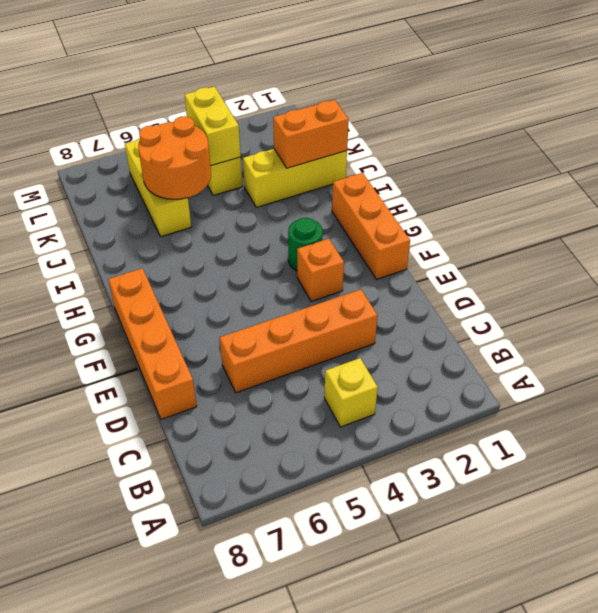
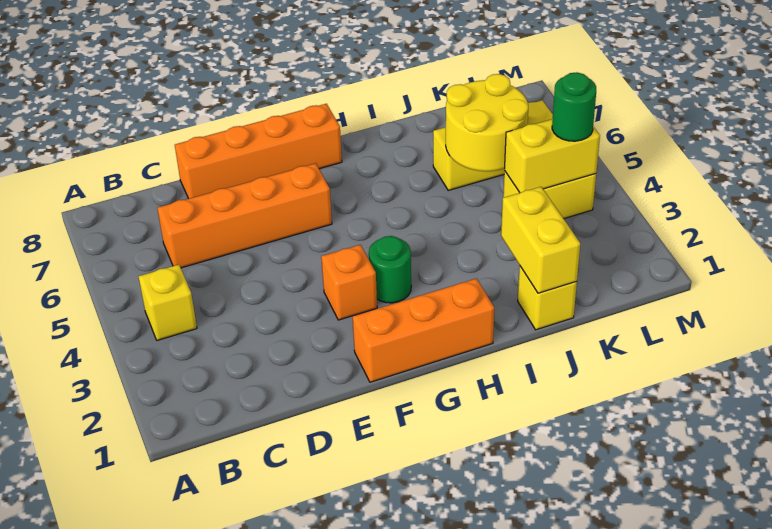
orange brick D3:D6 level 1 -> orange brick C6:F6 level 1
yellow brick J1:J3 level 1 -> yellow brick J1 level 1
orange brick J1:J2 level 2 -> yellow brick J1:J2 level 2
orange round brick J5:K6 level 2 -> yellow round brick J5:K6 level 2
none -> green round brick L4 level 3

